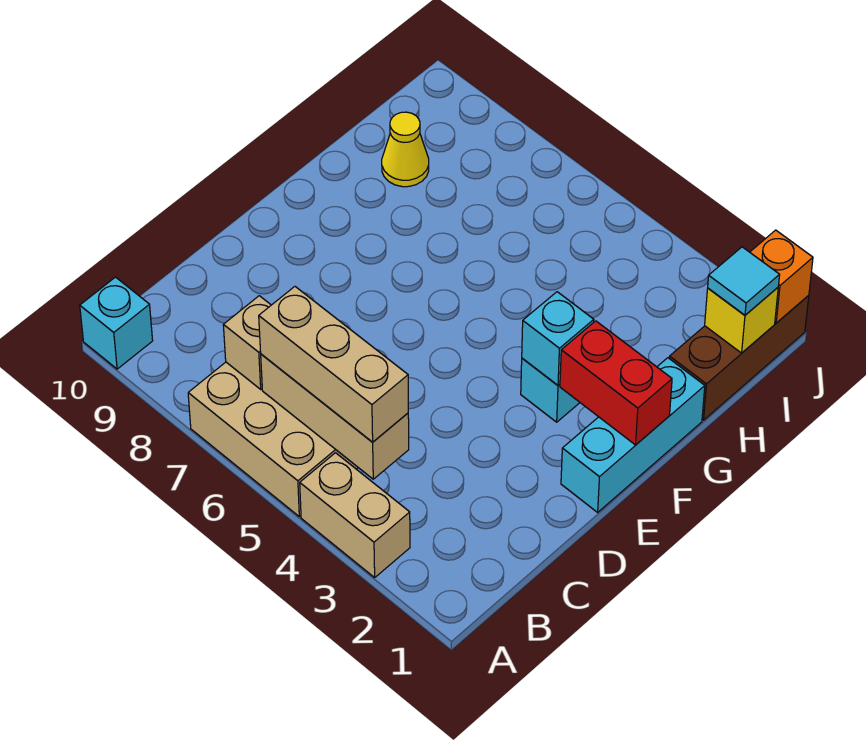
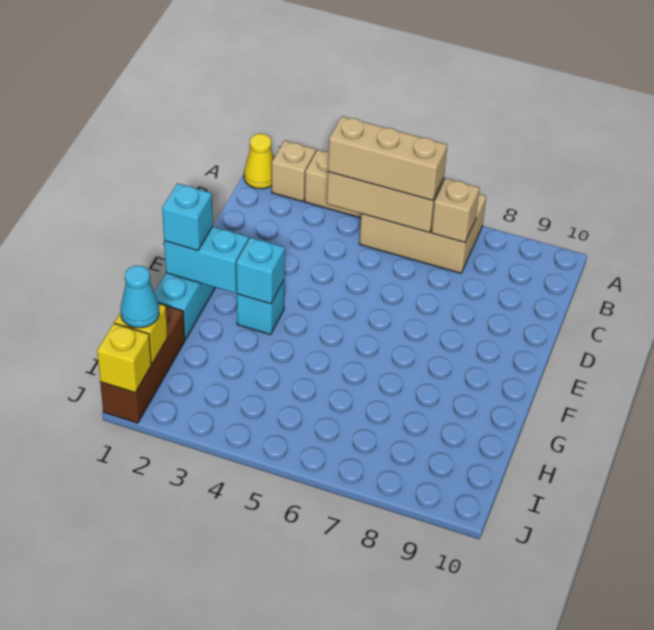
none -> tan brick A2 level 1
cyan brick A10 level 1 -> cyan brick F1 level 3
red brick F1:F2 level 2 -> cyan brick F1:F2 level 2
yellow cone H9 level 1 -> yellow cone A1 level 1
cyan tile I1 level 3 -> cyan cone I1 level 3
orange brick J1 level 2 -> yellow brick J1 level 2

